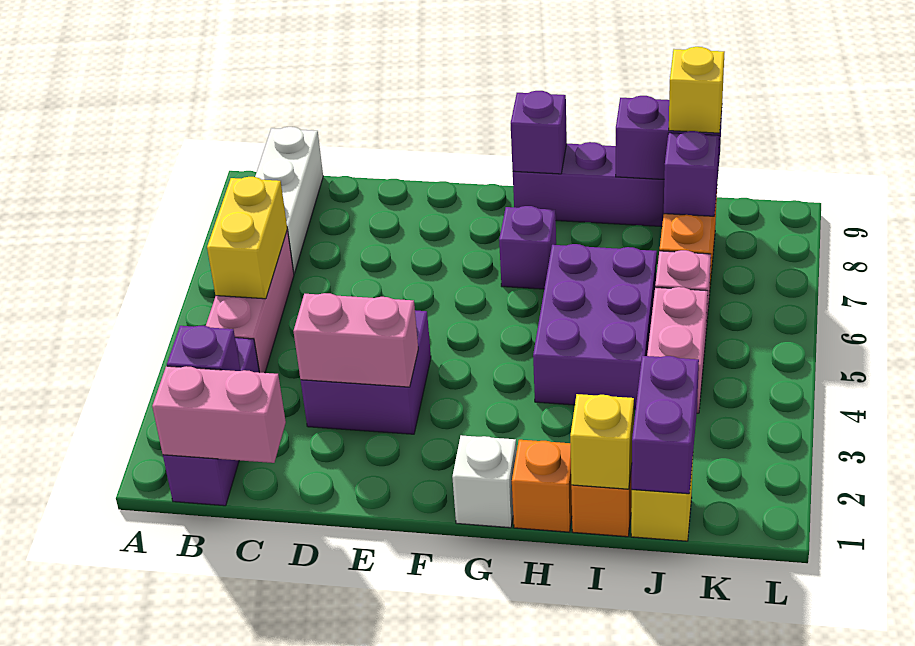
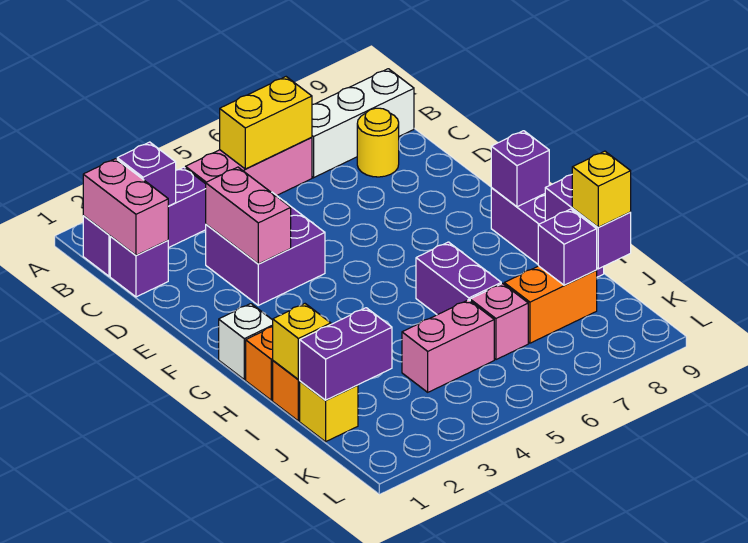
none -> yellow round brick C8 level 1
purple brick G7 level 1 -> purple brick C1 level 1
purple brick H4:I6 level 1 -> purple brick H6:I6 level 1

